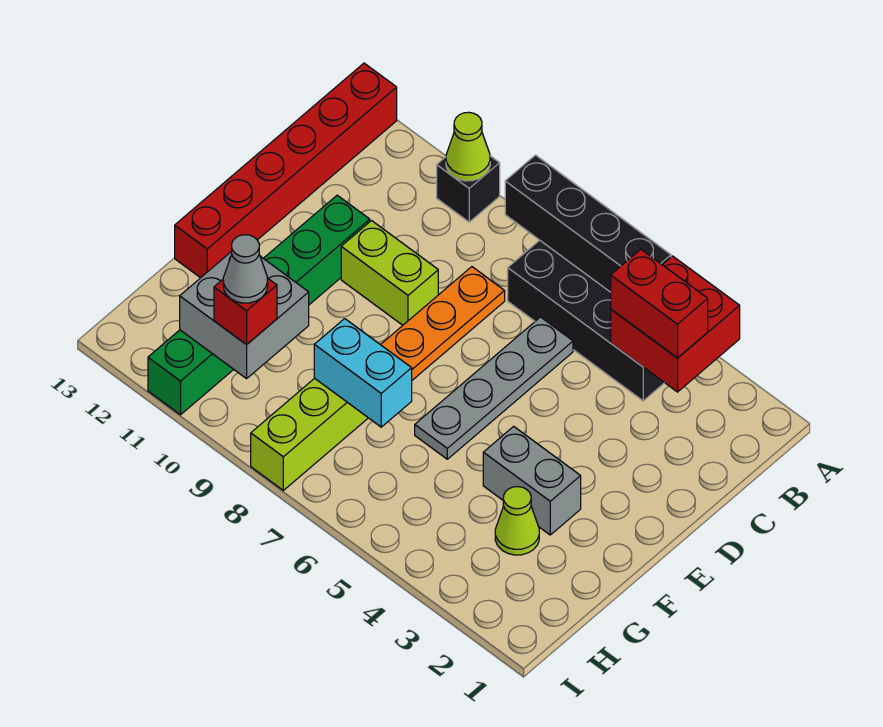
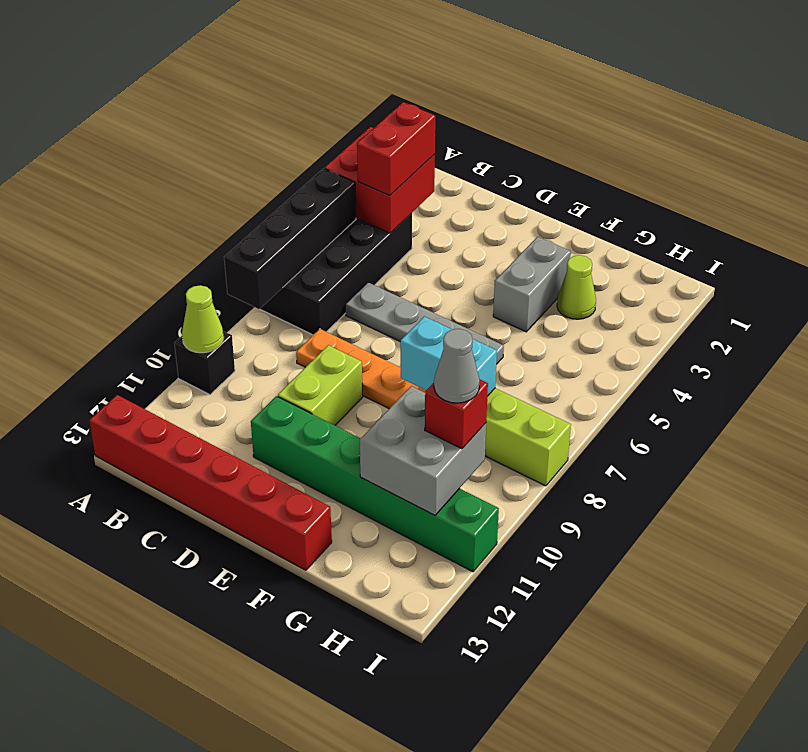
cyan brick G7:G8 level 2 -> cyan brick F8:G8 level 2

